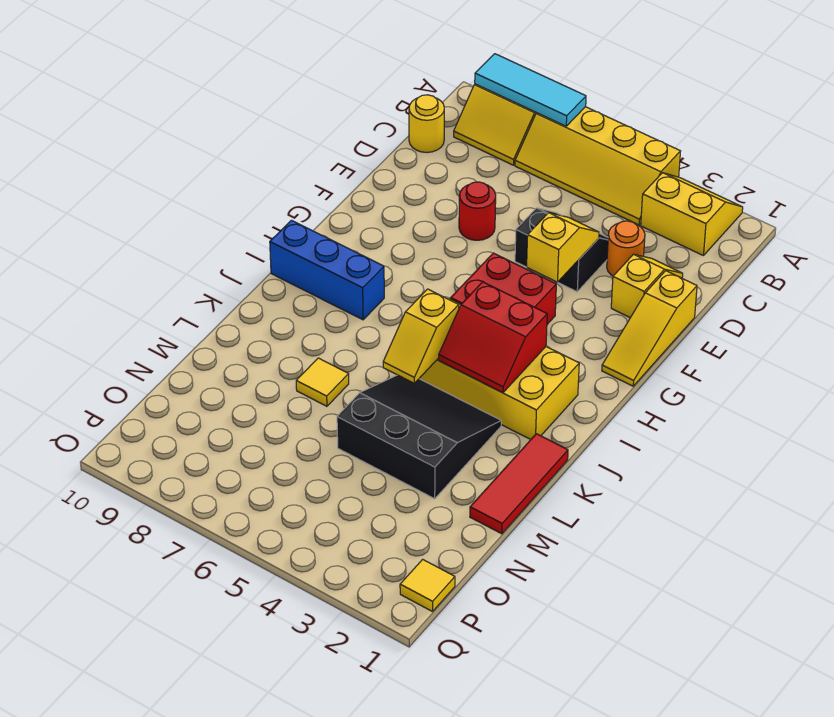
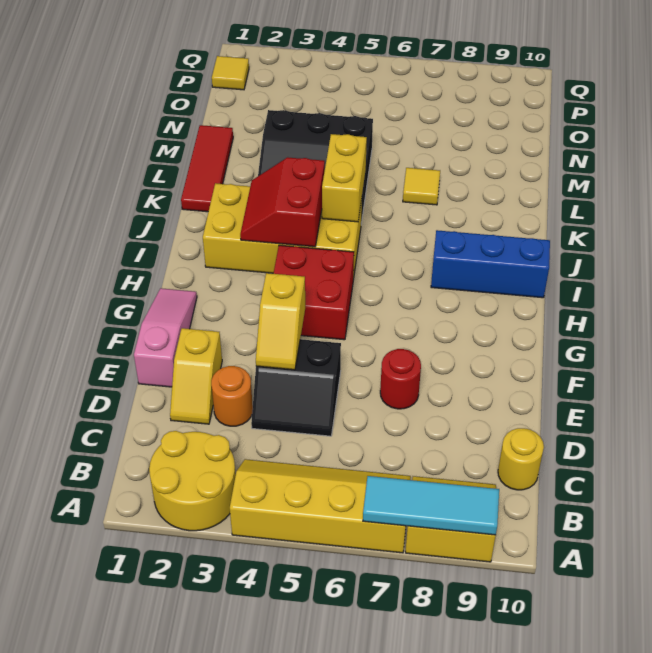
yellow slope A2:B3 level 1 top B -> yellow round brick A2:B3 level 1
yellow slope E1:G1 level 1 top E -> pink slope E1:G1 level 1 top E
red slope I3:J4 level 2 top I -> red slope I3:J4 level 2 top 4
yellow slope J5:K5 level 2 top J -> yellow brick J5:K5 level 2

